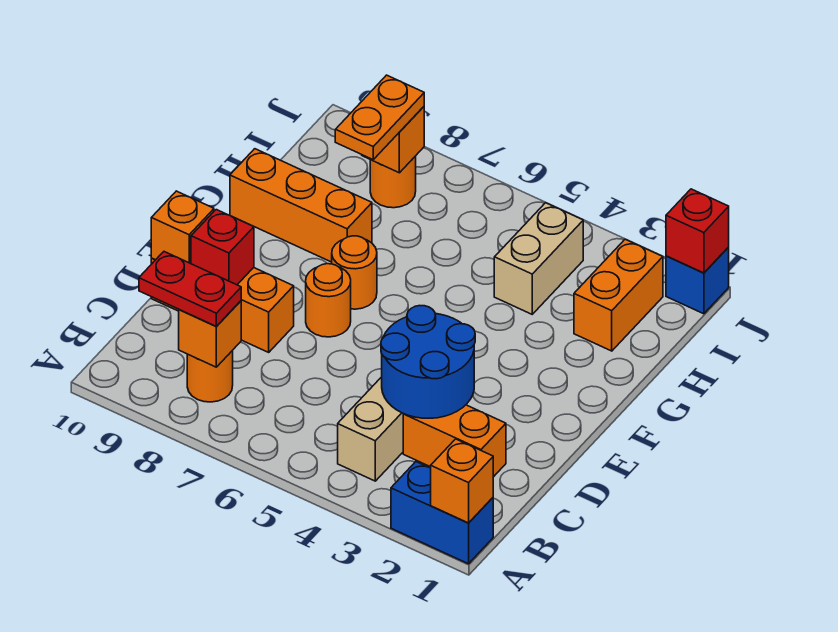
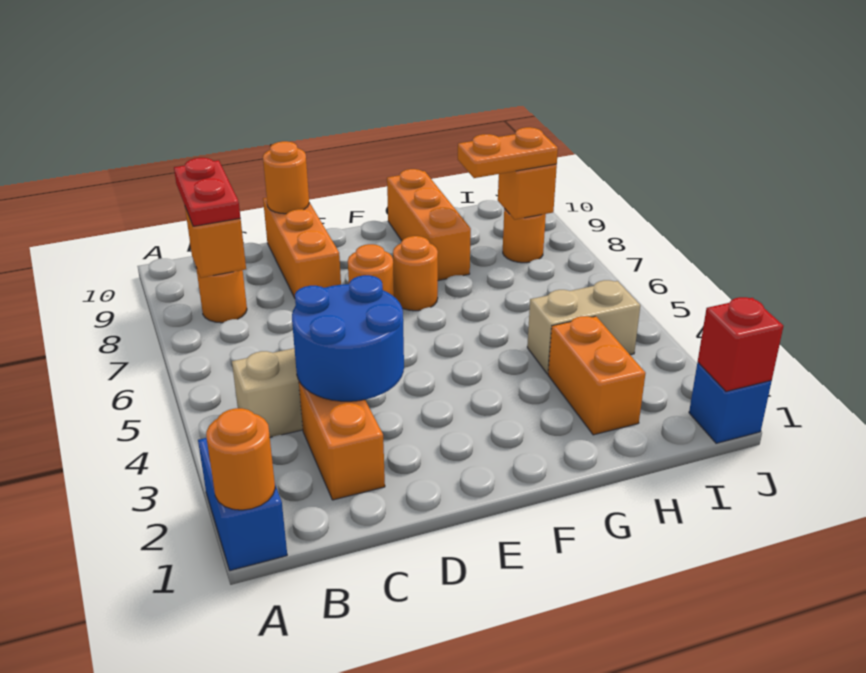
orange brick A1 level 2 -> orange round brick A1 level 2
red brick D9 level 2 -> none
orange brick D10 level 2 -> orange round brick D10 level 2
orange brick H2:I2 level 1 -> orange brick H2:H3 level 1

